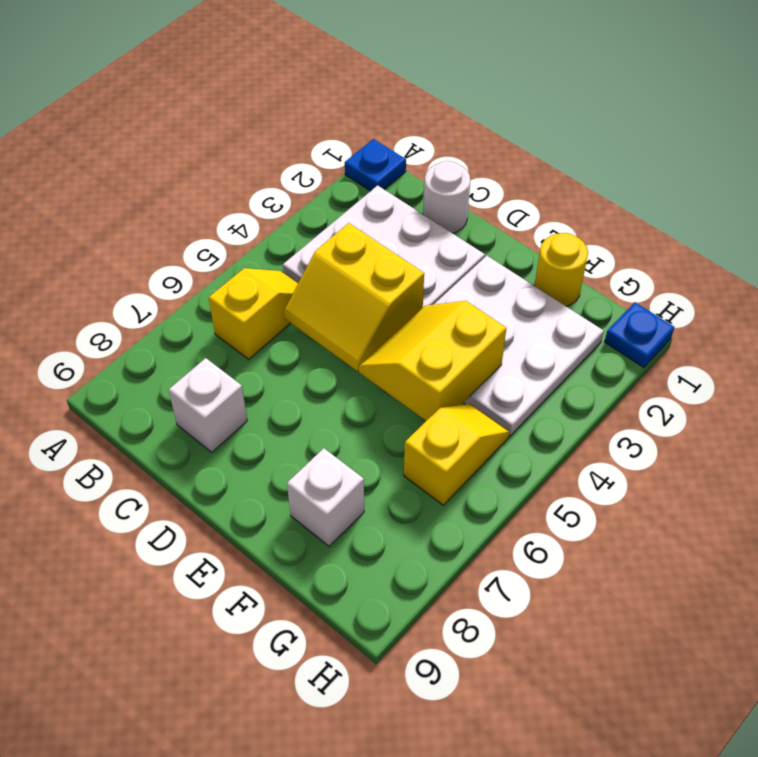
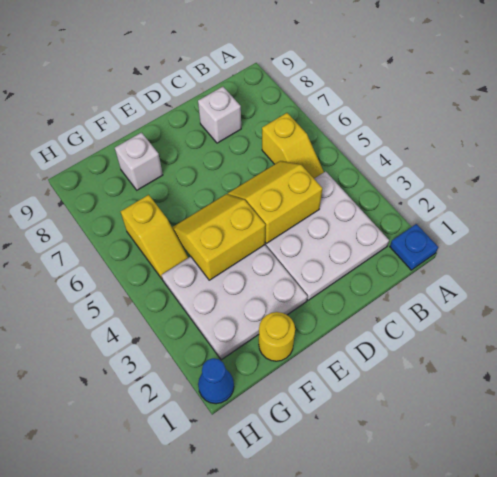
white round brick C1 level 1 -> none
yellow slope E4:F5 level 2 top F -> yellow slope E4:F5 level 2 top 4
blue plate H1 level 1 -> blue cone H1 level 1

